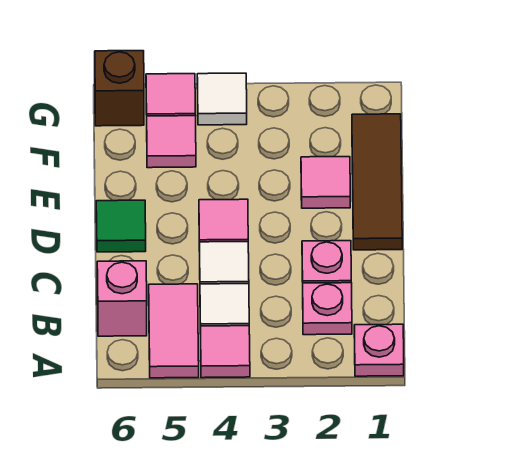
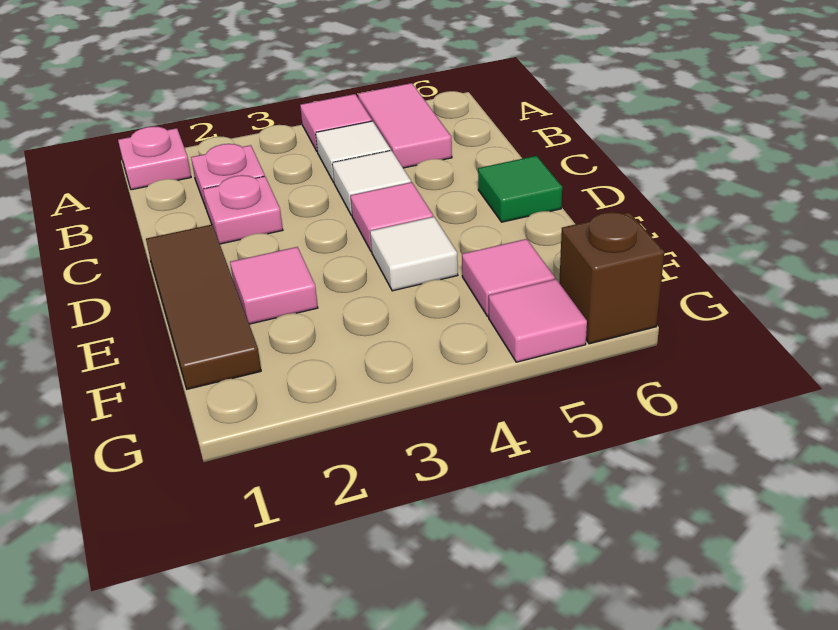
pink brick B6 level 1 -> none
white tile G4 level 1 -> white tile E4 level 1

